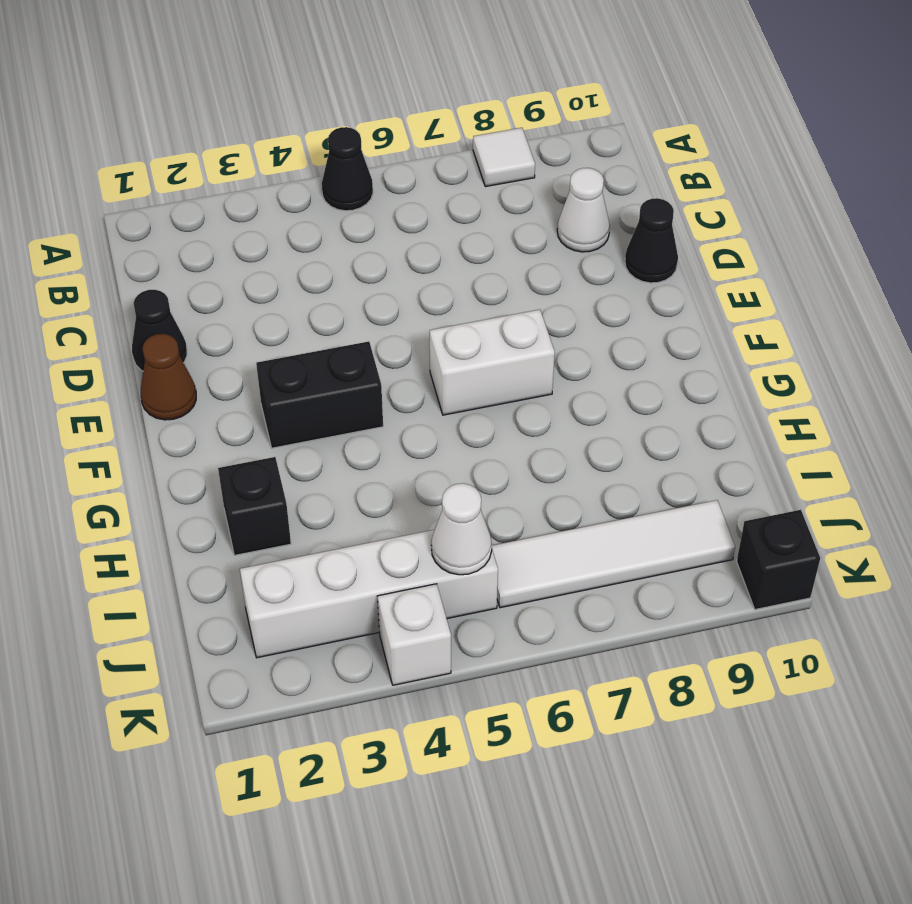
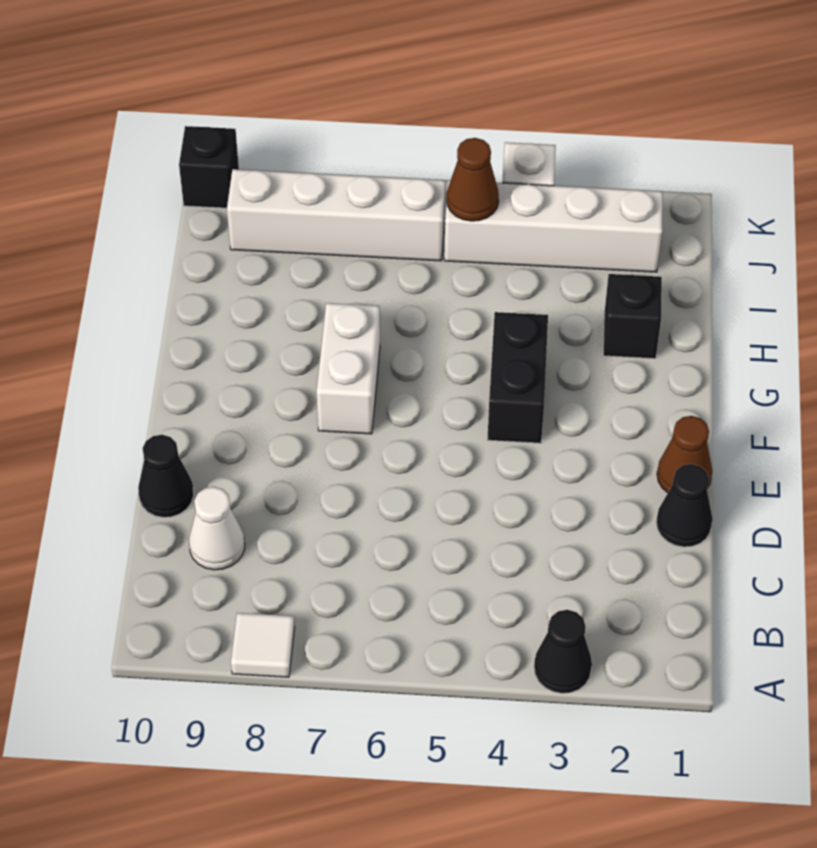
black cone A5 level 1 -> black cone A3 level 1
black brick F3:F4 level 1 -> black brick F4:G4 level 1
white brick F6:F7 level 1 -> white brick F7:G7 level 1
white cone J5 level 2 -> brown cone J5 level 2
white tile J6:J9 level 1 -> white brick J6:J9 level 1

